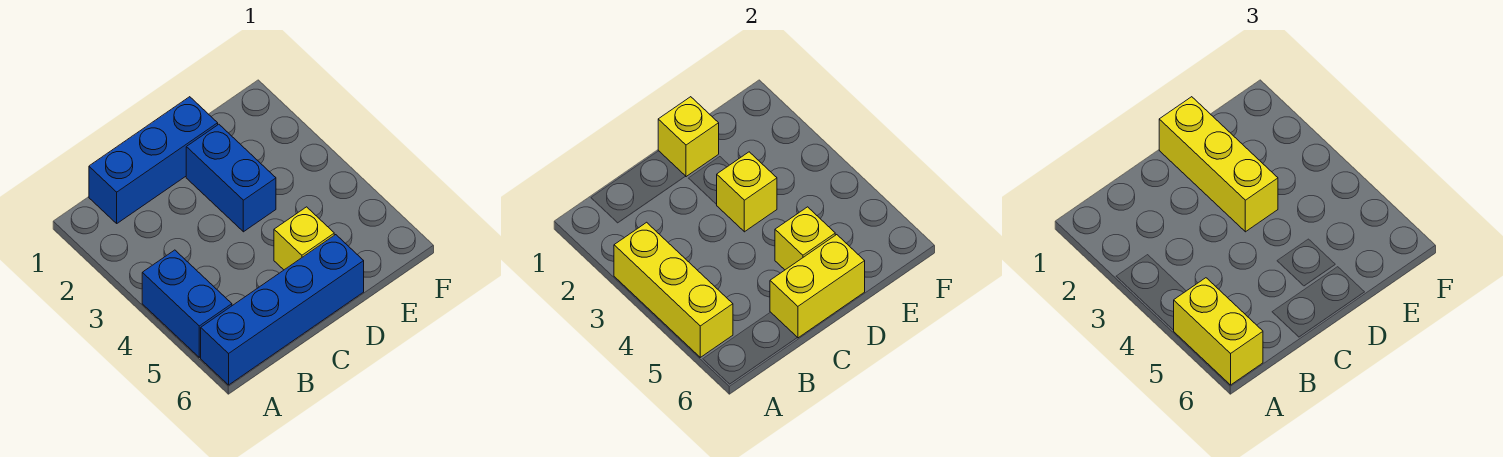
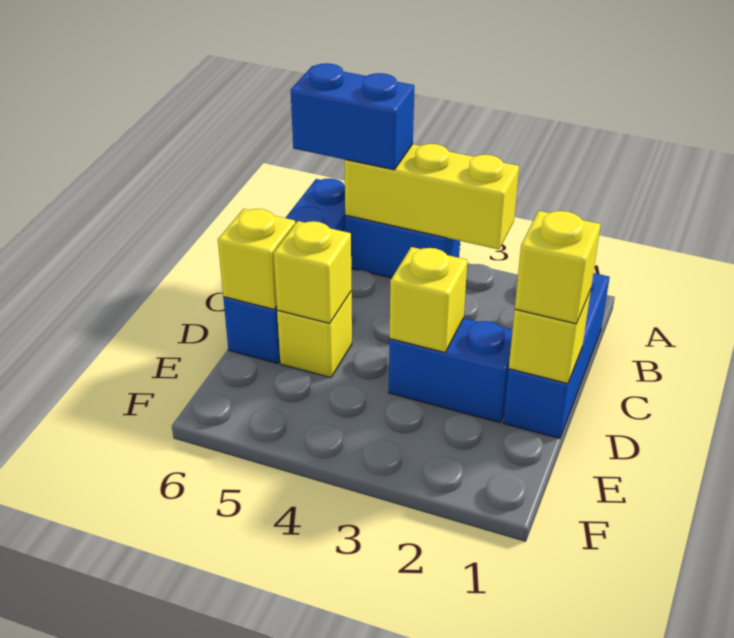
yellow brick A5:A6 level 3 -> blue brick A5:A6 level 3
yellow brick C6:D6 level 2 -> yellow brick D6 level 2
yellow brick D1:D3 level 3 -> yellow brick D1 level 3

